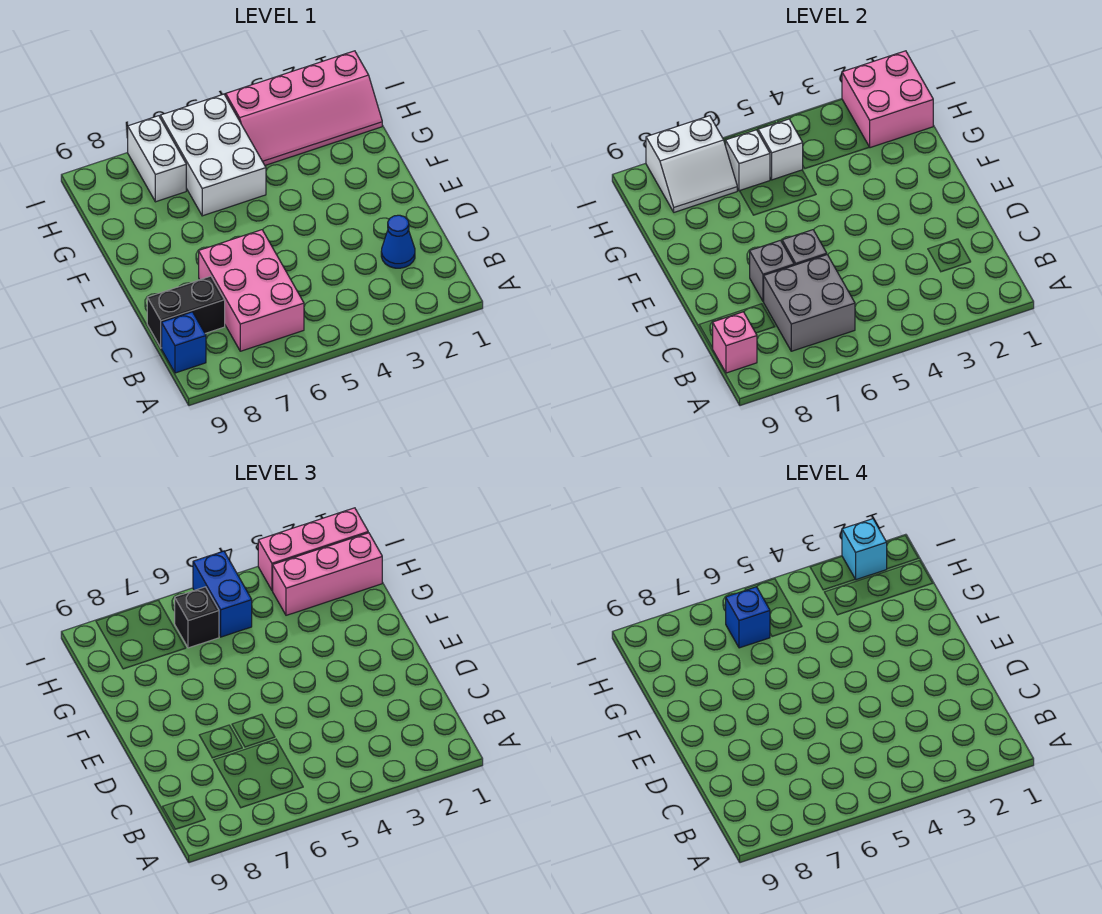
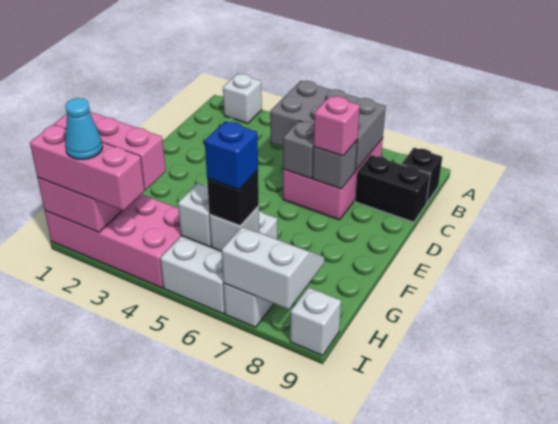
none -> white brick A2 level 1
grey brick B6:C7 level 2 -> grey brick B5:C7 level 2
blue brick B9 level 1 -> black brick B9 level 1
pink brick B9 level 2 -> pink brick D7 level 3
blue cone C2 level 1 -> none
pink slope H1:I4 level 1 top I -> pink brick H1:I4 level 1
blue brick H5:I5 level 3 -> none
cyan brick I2 level 4 -> cyan cone I2 level 4
none -> white brick I9 level 1

